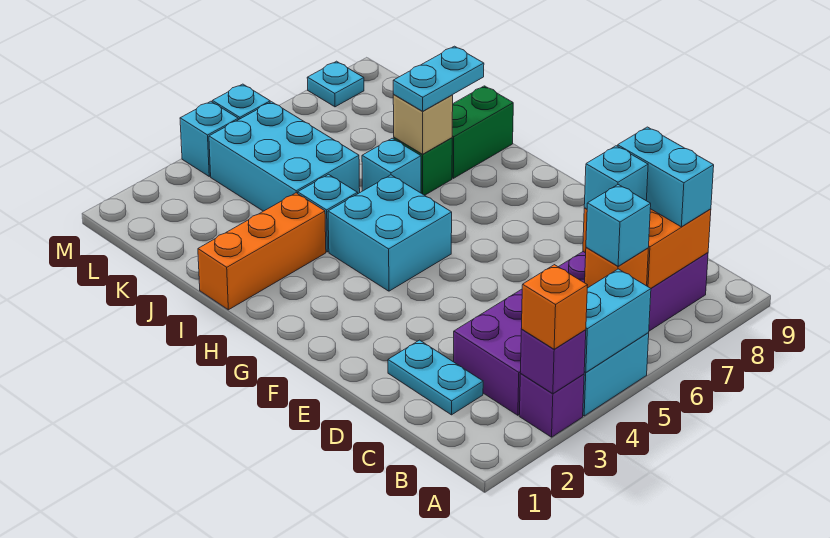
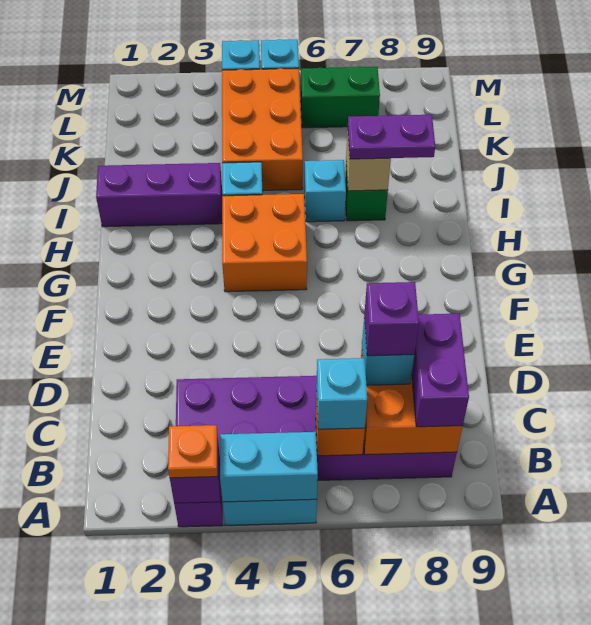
orange brick A3 level 3 -> orange plate A3 level 3
cyan brick B8:C8 level 3 -> purple brick B8:C8 level 3
cyan plate C2:D2 level 1 -> none
none -> purple brick C7 level 4
cyan brick G4:H5 level 1 -> orange brick G4:H5 level 1
orange brick I1:I3 level 1 -> purple brick I1:I3 level 1
cyan plate I7:I8 level 3 -> purple plate I7:I8 level 3
green brick I8:I9 level 1 -> green brick L6:L7 level 1
cyan brick J4:L5 level 1 -> orange brick J4:L5 level 1
cyan plate M8 level 1 -> none

